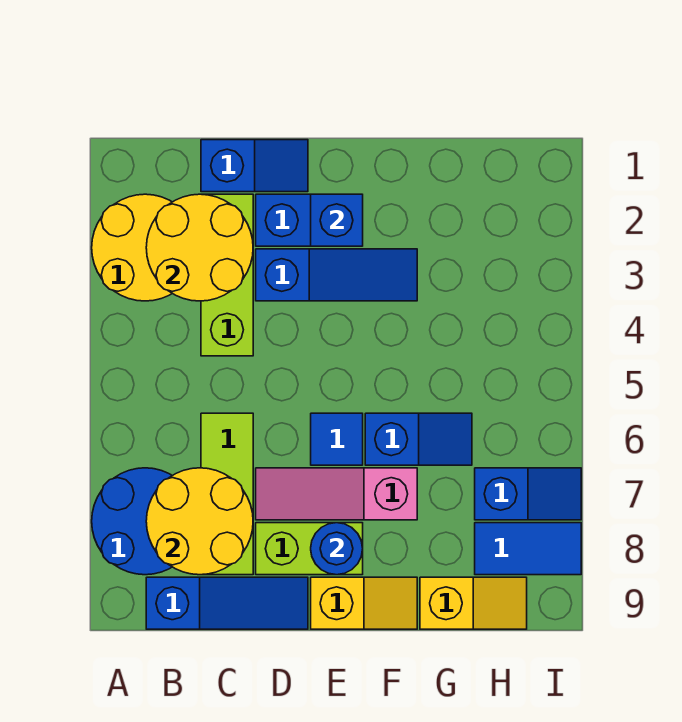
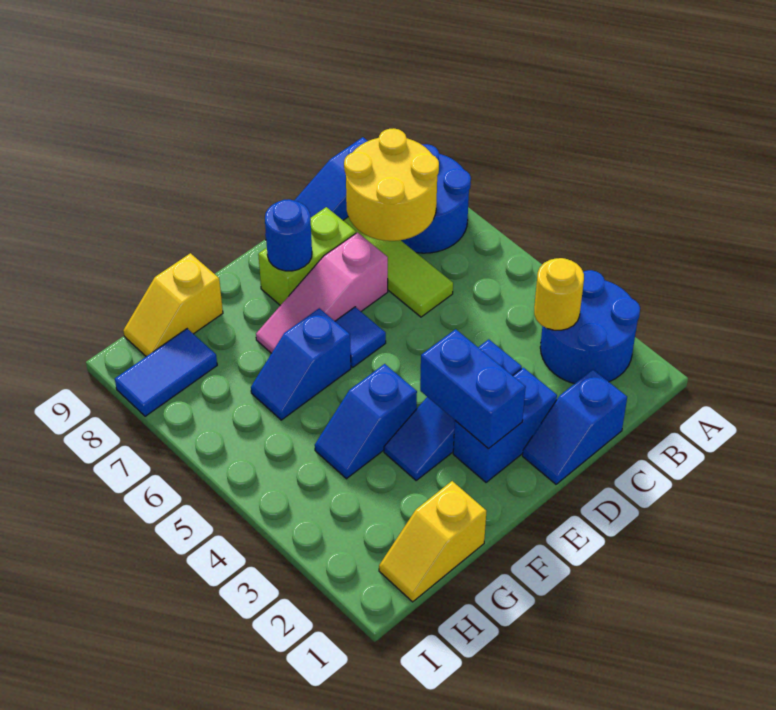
yellow round brick A2:B3 level 1 -> blue round brick A2:B3 level 1
yellow round brick B2:C3 level 2 -> yellow round brick B3 level 2
lime brick C2:C4 level 1 -> none
pink slope D7:F7 level 1 top F -> pink slope D7:F7 level 1 top D
blue brick E2 level 2 -> blue brick E2:E3 level 2
yellow slope E9:F9 level 1 top E -> yellow slope G1:H1 level 1 top G
blue slope H7:I7 level 1 top H -> blue slope F4:G4 level 1 top F

